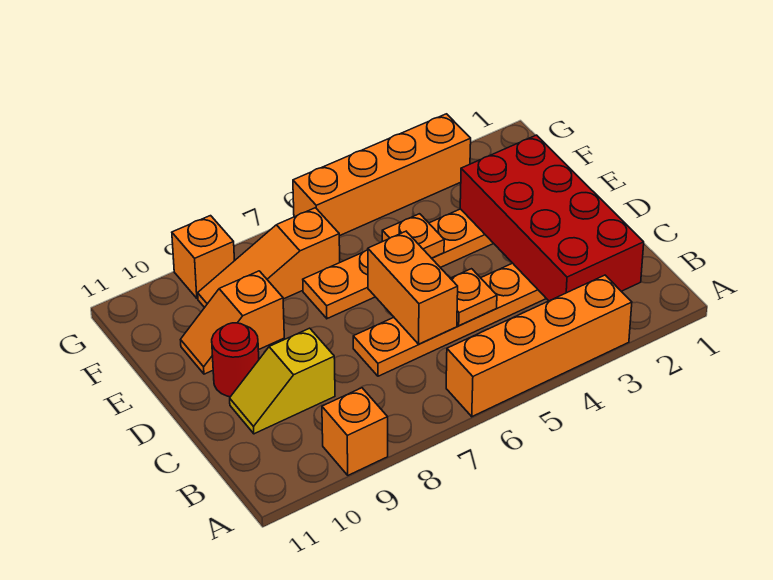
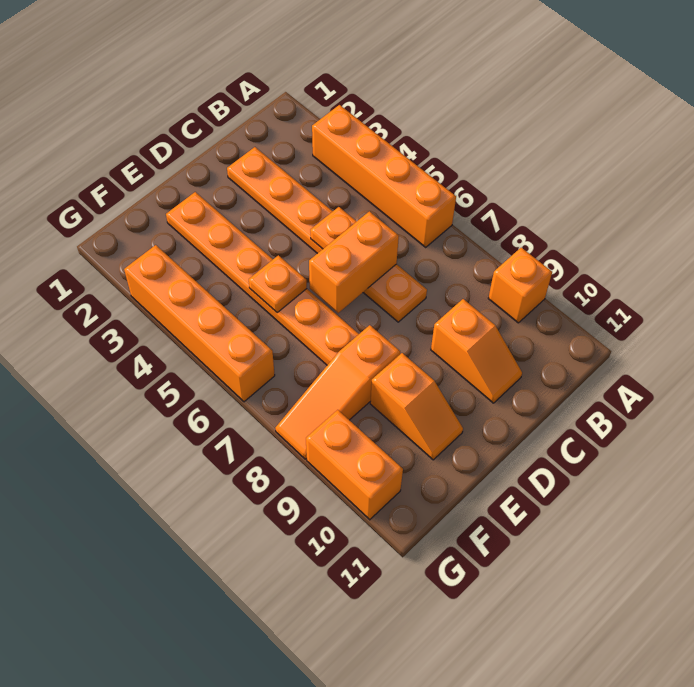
red brick B2:E3 level 2 -> none
yellow slope C9:C10 level 1 top 9 -> orange slope C9:C10 level 1 top 9
red round brick D10 level 1 -> none
orange slope F7:F9 level 1 top 7 -> orange slope E8:G8 level 1 top E
orange brick G9 level 1 -> orange brick G9:G10 level 1

